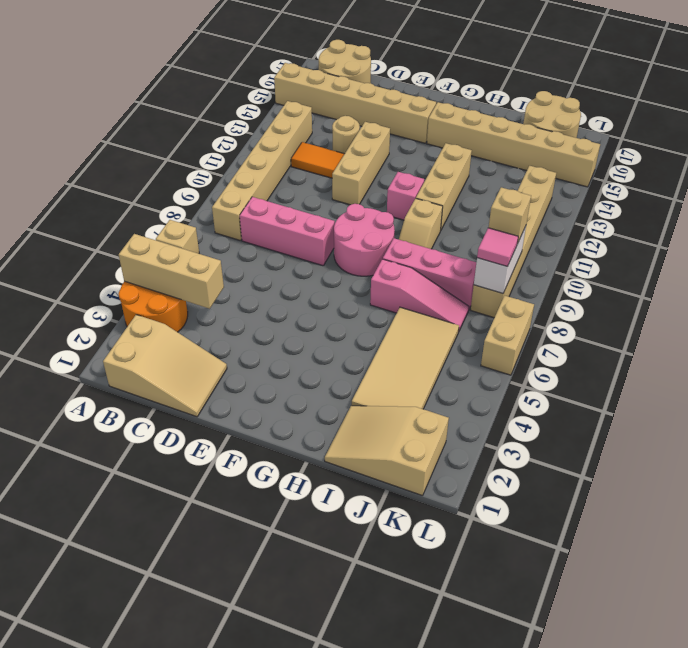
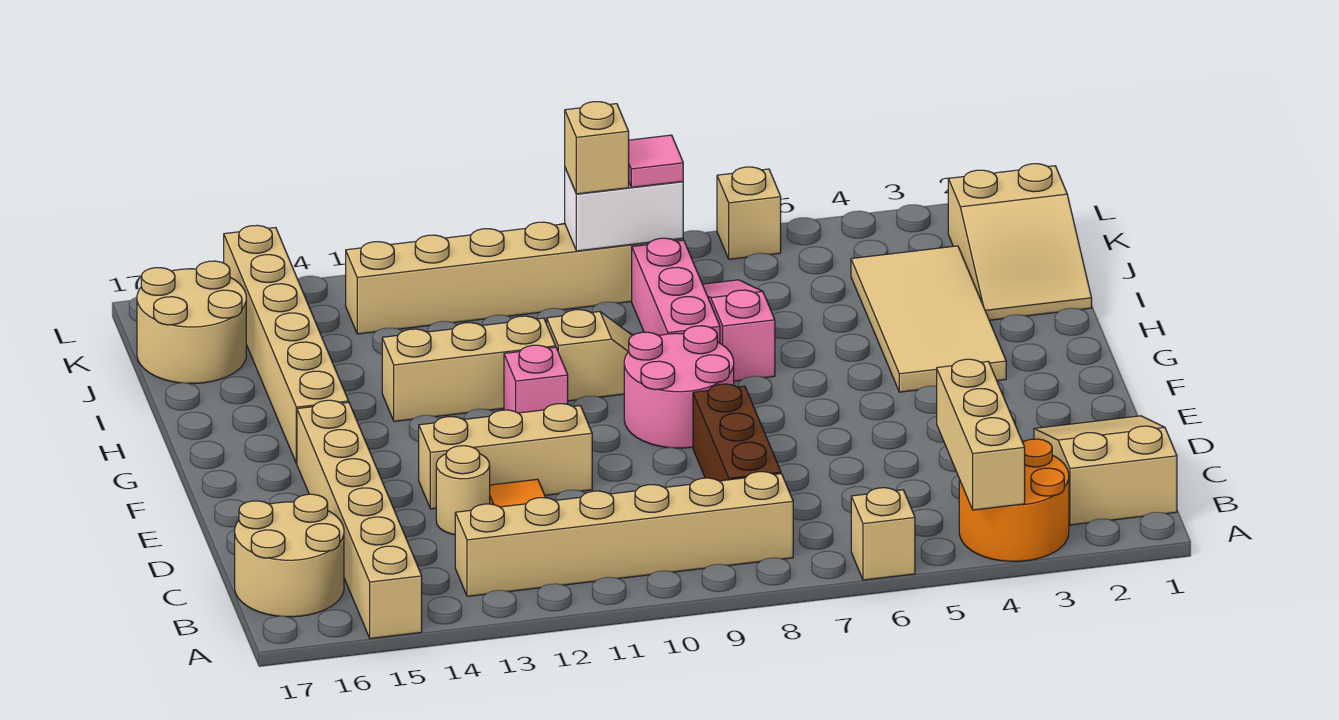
pink brick C8:E8 level 1 -> brown brick C8:E8 level 1
tan tile I3:J6 level 1 -> tan tile G3:J4 level 1
tan brick L6:L7 level 1 -> tan brick L6 level 1

